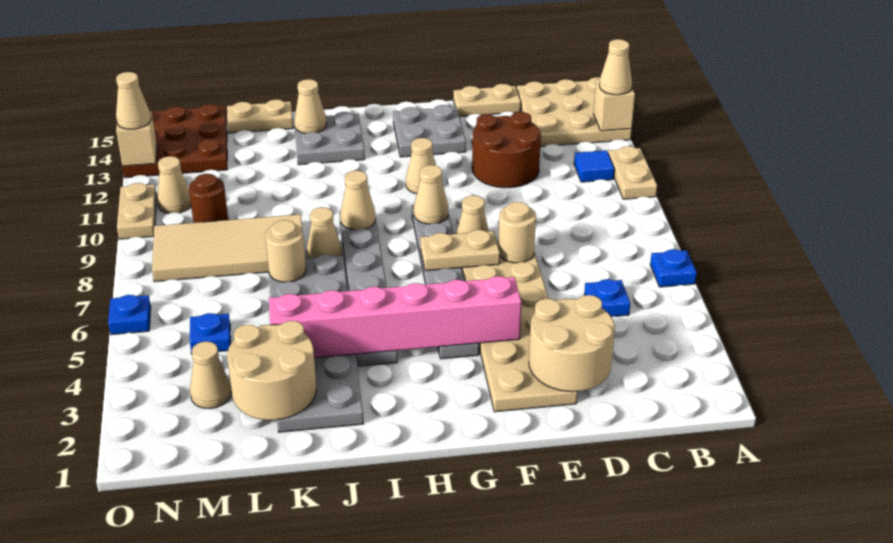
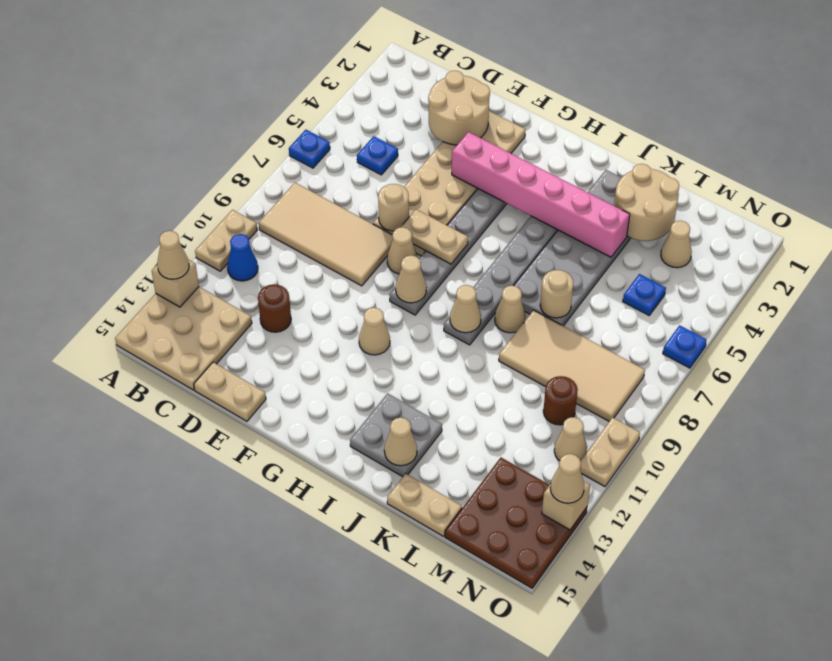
none -> tan tile B8:E9 level 1
blue tile B11 level 1 -> blue cone B11 level 1
brown round brick D11:E12 level 1 -> brown round brick D12 level 1
grey plate F13:G14 level 1 -> none

